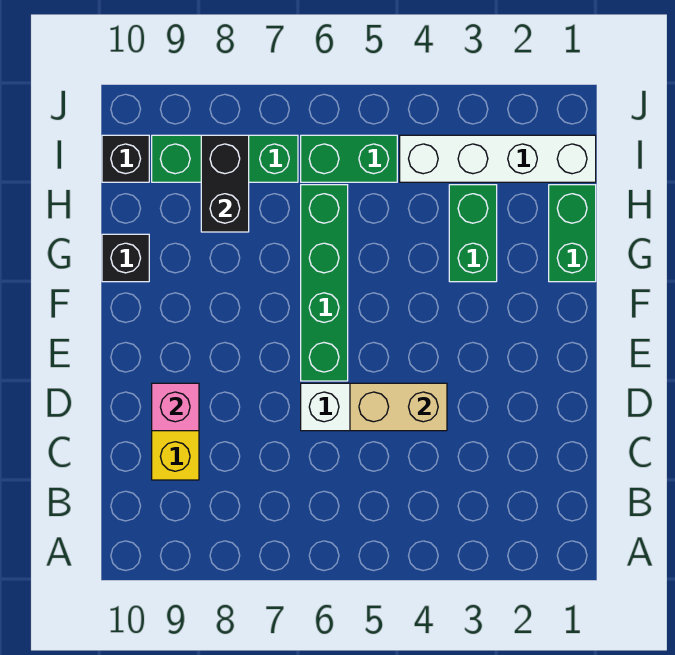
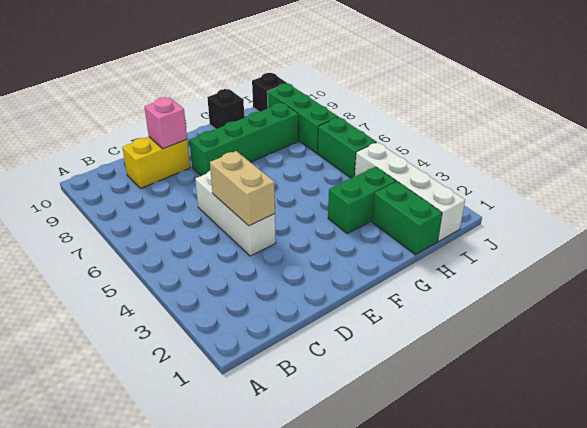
green brick E6:H6 level 1 -> green brick E8:H8 level 1
green brick G1:H1 level 1 -> green brick H1:H2 level 1
black brick H8:I8 level 2 -> none

